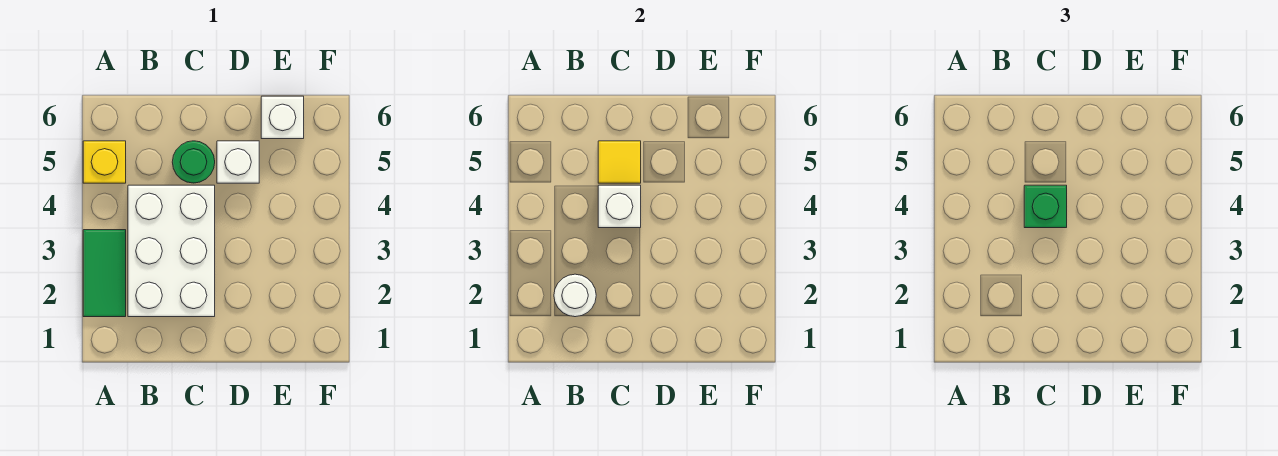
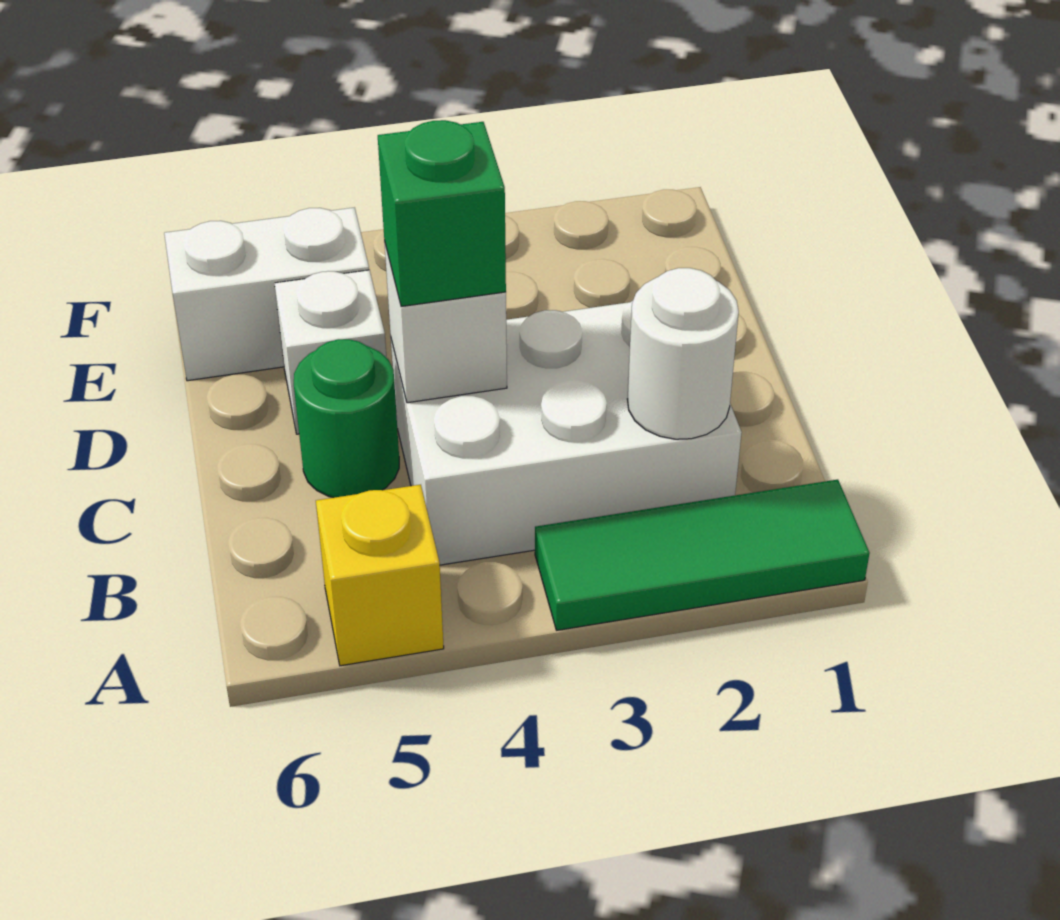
green tile A2:A3 level 1 -> green tile A1:A3 level 1
yellow tile C5 level 2 -> none
white brick E6 level 1 -> white brick E5:E6 level 1

